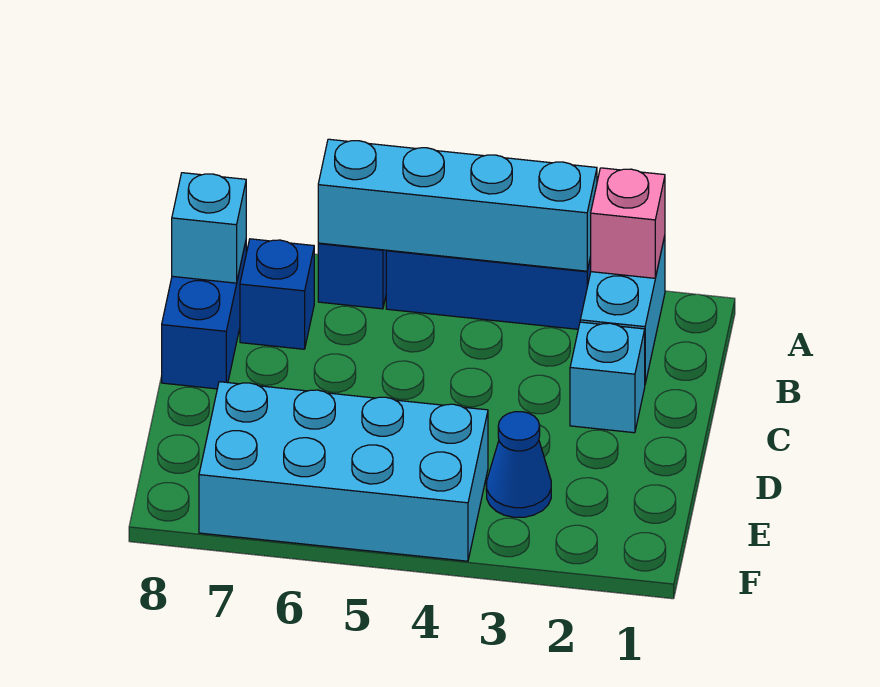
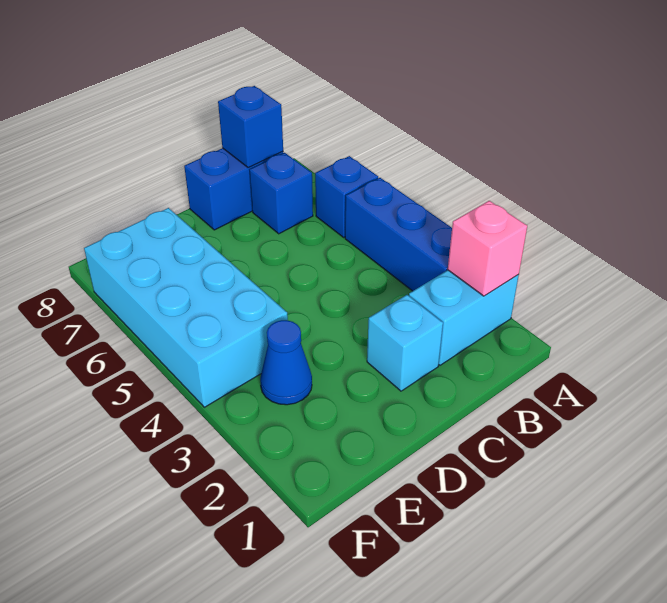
cyan brick A3:A6 level 2 -> none
cyan brick B8 level 2 -> blue brick B8 level 2

